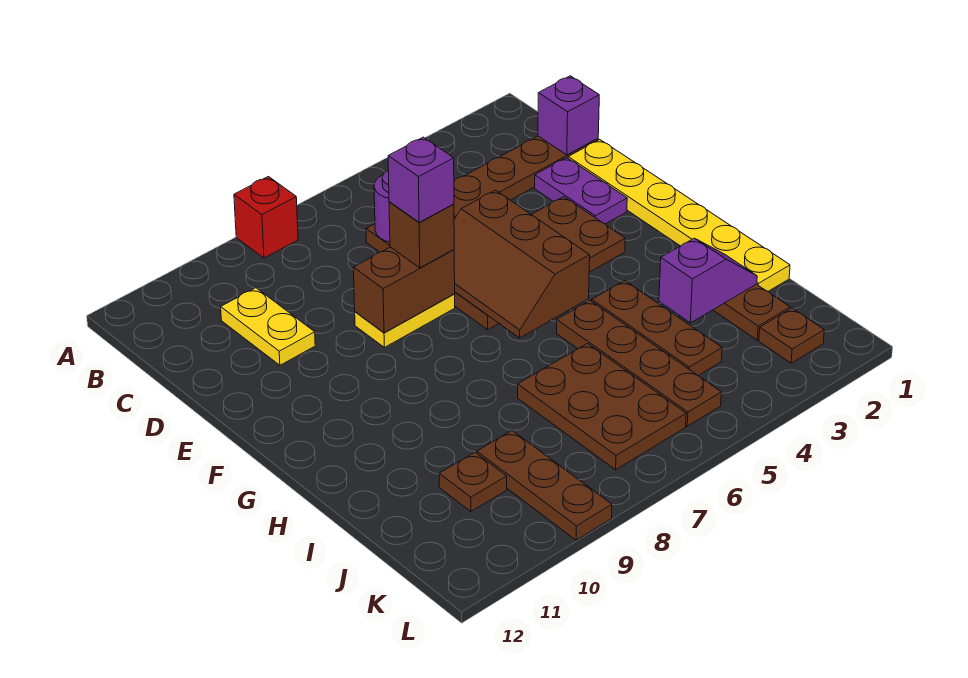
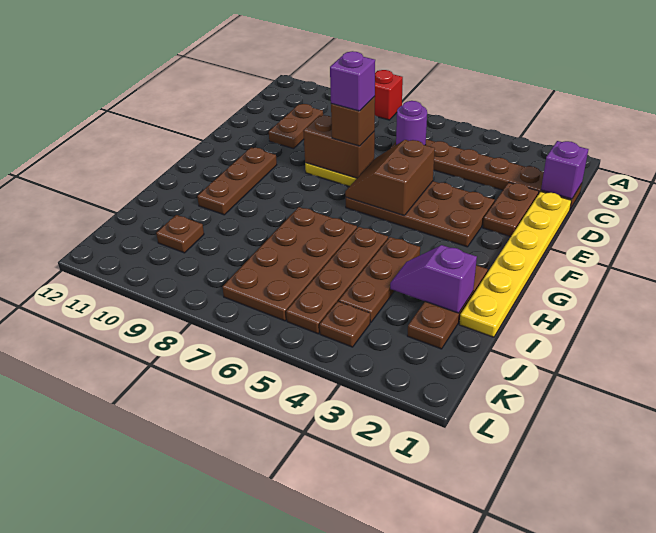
yellow plate C10:D10 level 1 -> brown plate C10:D10 level 1
purple plate D2:E2 level 1 -> brown plate D2:E2 level 1
brown slope E5:G6 level 2 top 5 -> brown slope E5:F6 level 2 top 5
purple slope I2:I3 level 2 top 3 -> purple slope I2:I3 level 2 top 2
brown plate I6:K7 level 1 -> brown plate H6:K7 level 1
brown plate J9:L9 level 1 -> brown plate F10:H10 level 1
brown plate K2 level 1 -> brown plate K4 level 1

